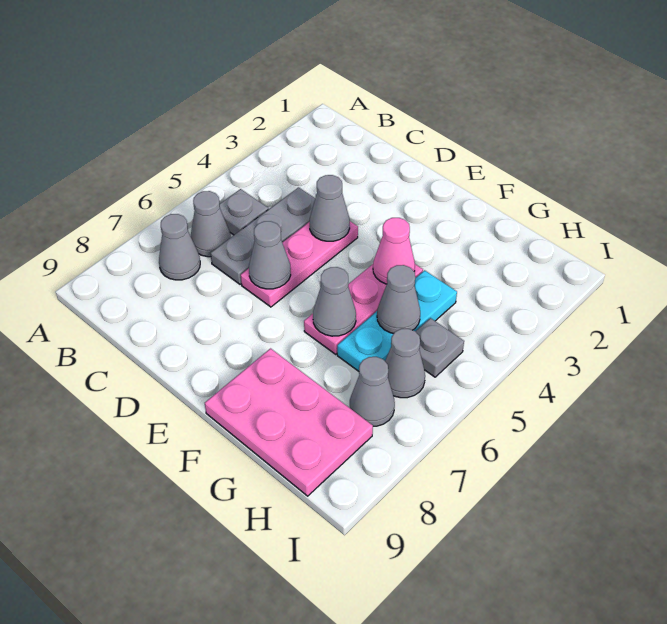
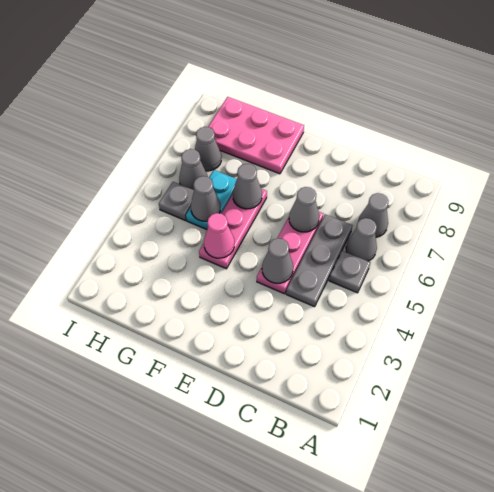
cyan plate G4:G6 level 1 -> cyan plate G5:G6 level 1

